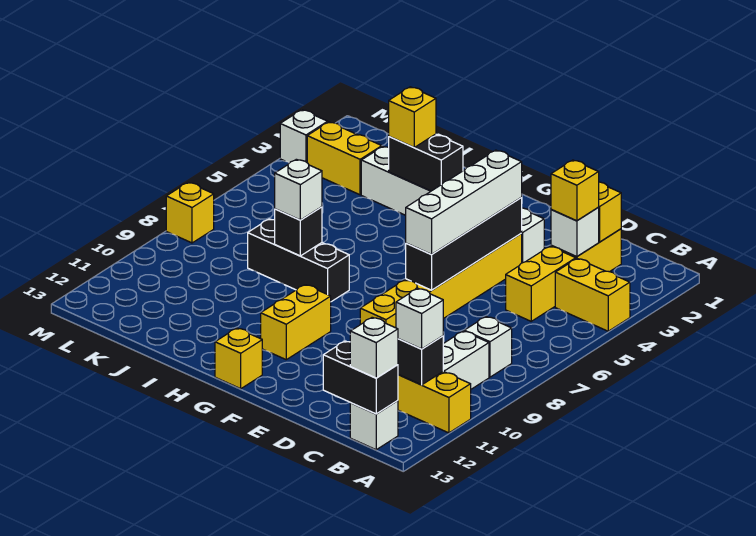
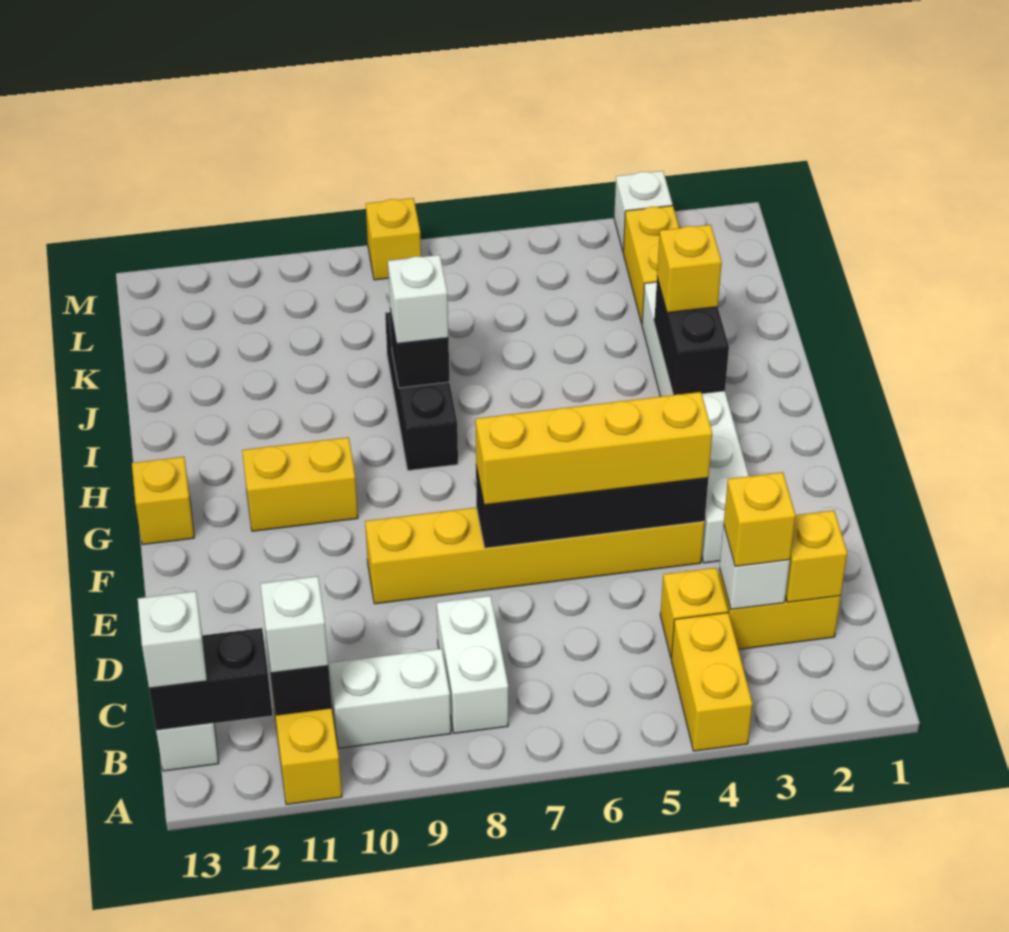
white brick B8 level 1 -> white brick B8:C8 level 1
black brick B13:C13 level 2 -> black brick B12:B13 level 2
yellow brick C4:C5 level 1 -> yellow brick C4 level 1
white brick E4:E7 level 3 -> yellow brick E4:E7 level 3

